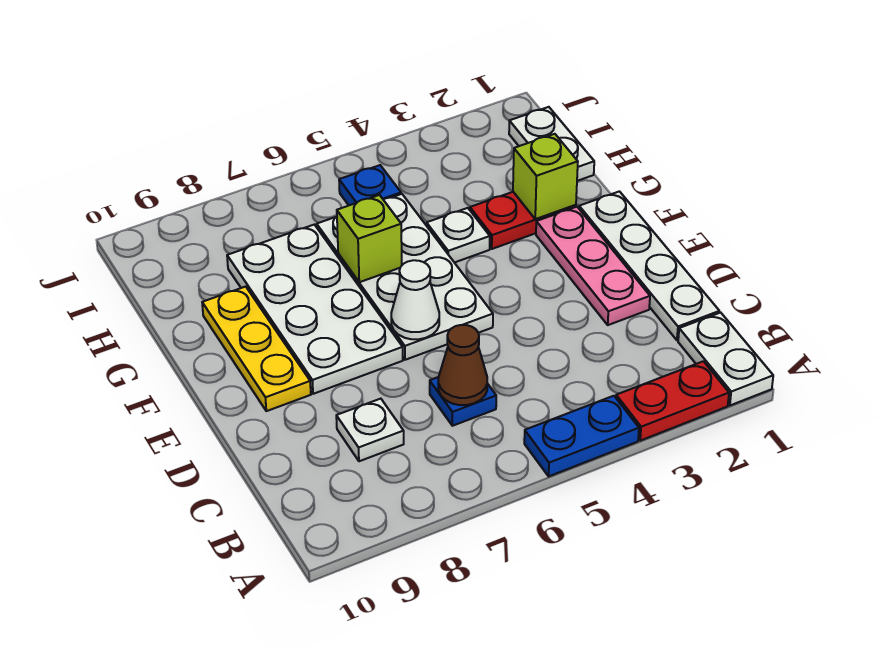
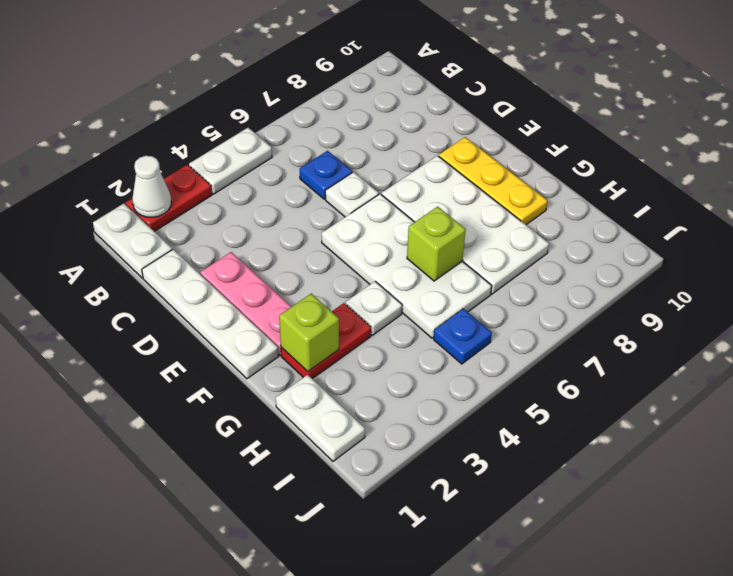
blue plate A4:A5 level 1 -> white plate A4:A5 level 1
brown cone C6 level 2 -> none
white plate C8 level 1 -> white plate D6 level 1
white cone E6 level 2 -> white cone A2 level 2

